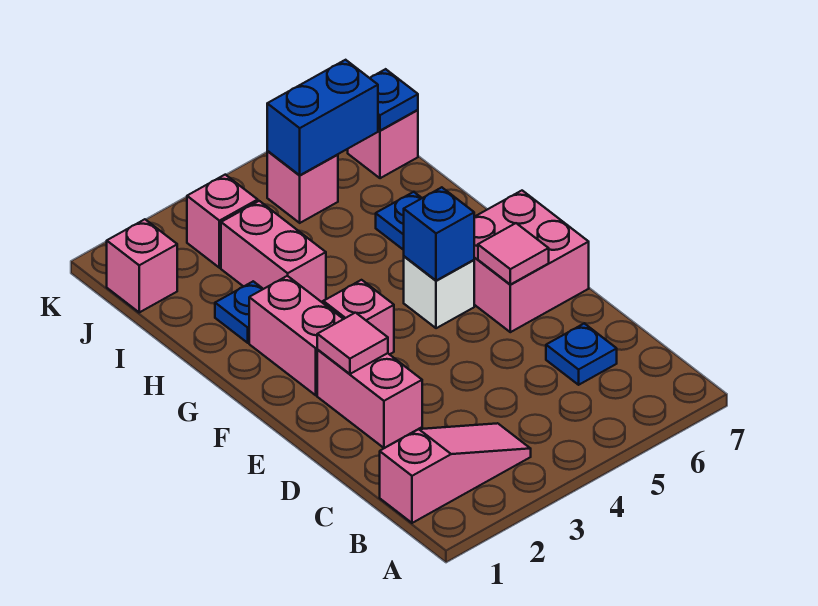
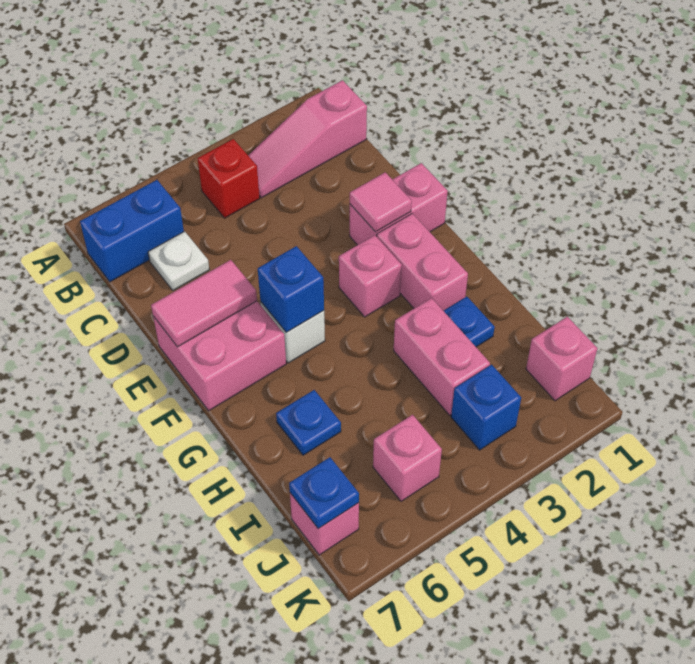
none -> red brick B4 level 1
blue plate C6 level 1 -> white plate C6 level 1
pink brick D2:E2 level 1 -> pink brick E1:E2 level 1
pink tile E6 level 2 -> pink tile E6:E7 level 2
pink brick J3 level 1 -> blue brick J3 level 1
blue brick J5:J6 level 2 -> blue brick B6:B7 level 1

